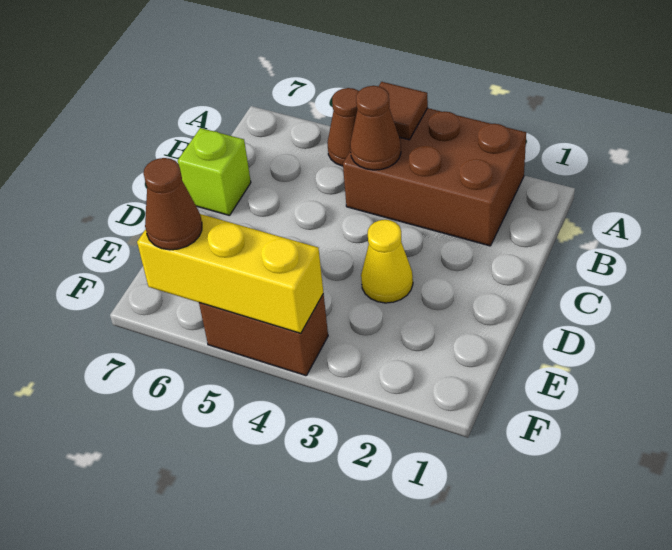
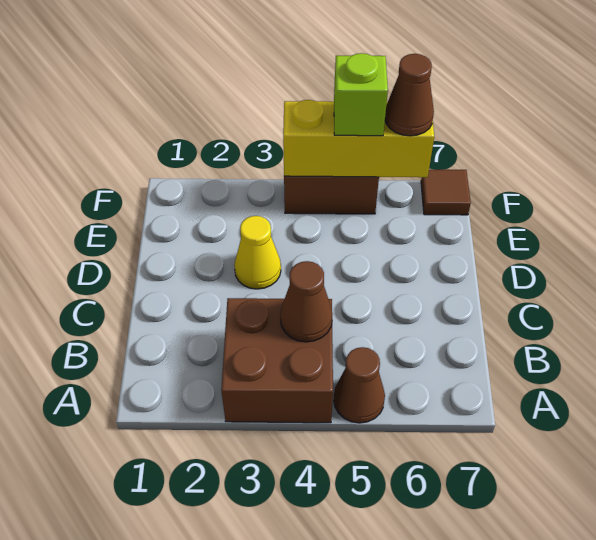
brown brick A2:B4 level 1 -> brown brick A3:B4 level 1
brown tile A4 level 2 -> brown tile F7 level 1
lime brick C7 level 1 -> lime brick F5 level 3

